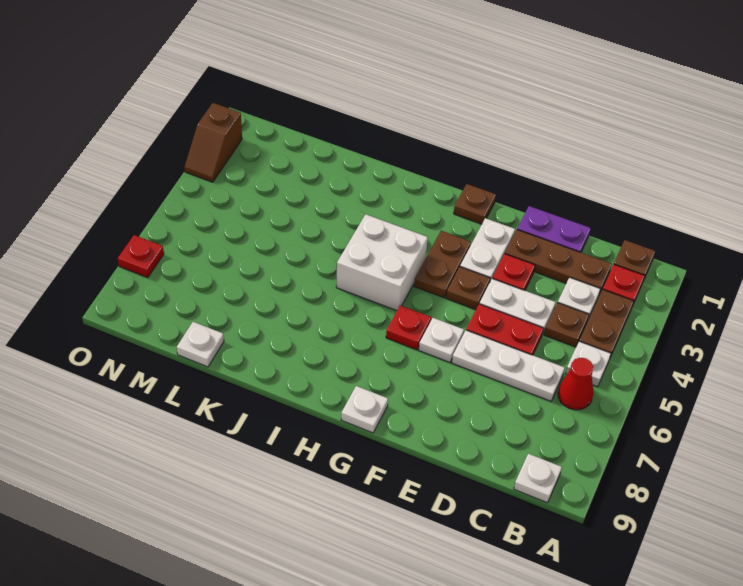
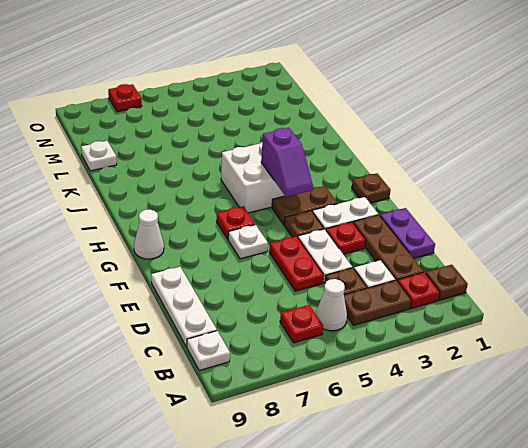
white plate B5 level 1 -> white cone B5 level 1
red cone B6 level 1 -> red plate B6 level 1
white plate C6:E6 level 1 -> white plate C9:E9 level 1
none -> purple slope G4:H4 level 2 top H
white plate G9 level 1 -> white cone G9 level 1
brown slope O2:O3 level 1 top 2 -> none

